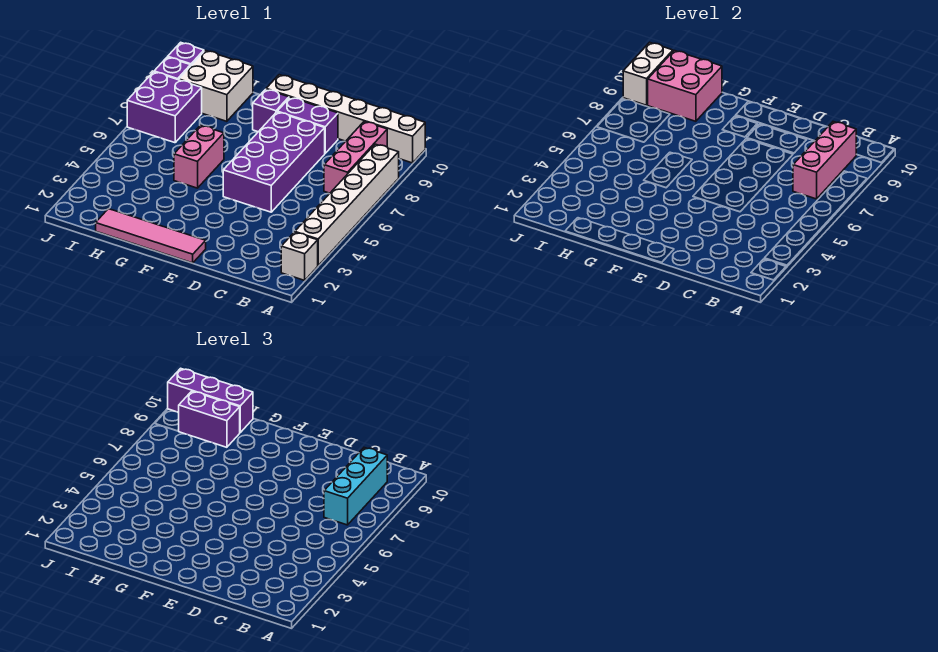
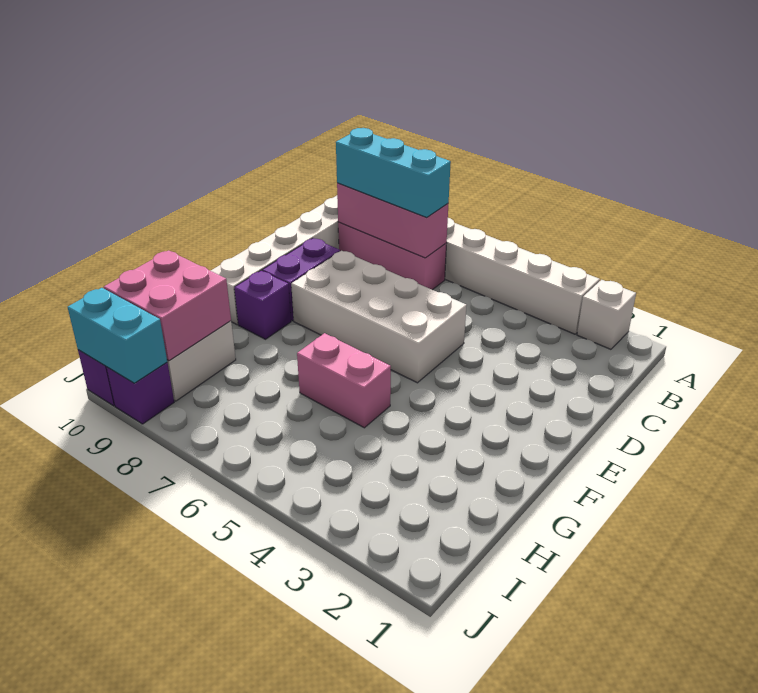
purple brick D5:E8 level 1 -> white brick D5:E8 level 1
pink tile E1:H1 level 1 -> none
purple brick H9:I9 level 3 -> none
purple brick H10:J10 level 3 -> none
purple brick I7:J8 level 1 -> none
white brick J9:J10 level 2 -> cyan brick J9:J10 level 2

